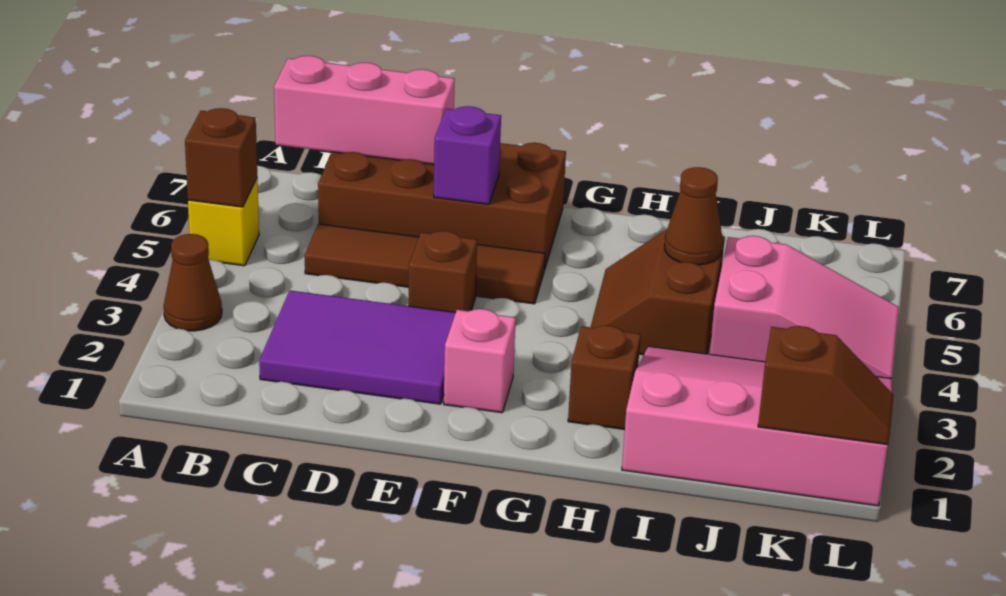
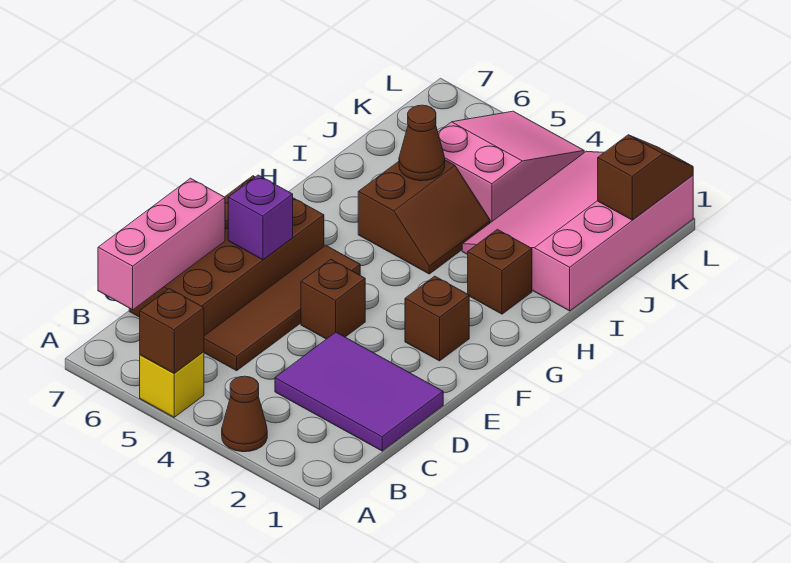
purple tile C2:E3 level 1 -> purple tile C1:D3 level 1
pink brick F2 level 1 -> brown brick F2 level 1
brown slope H4:I5 level 1 top I -> brown slope H4:I5 level 1 top 5

